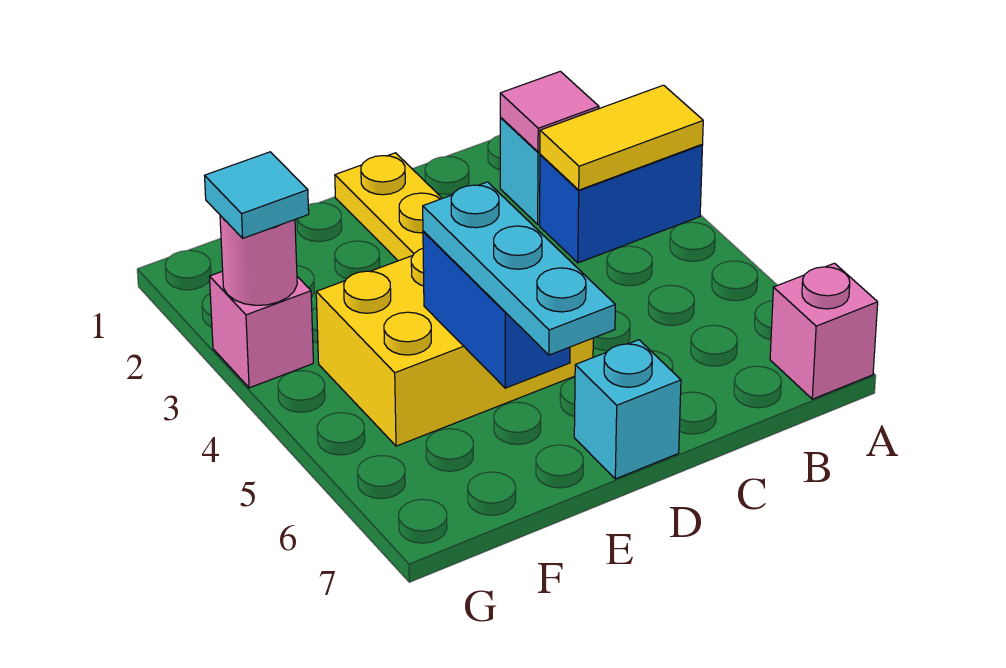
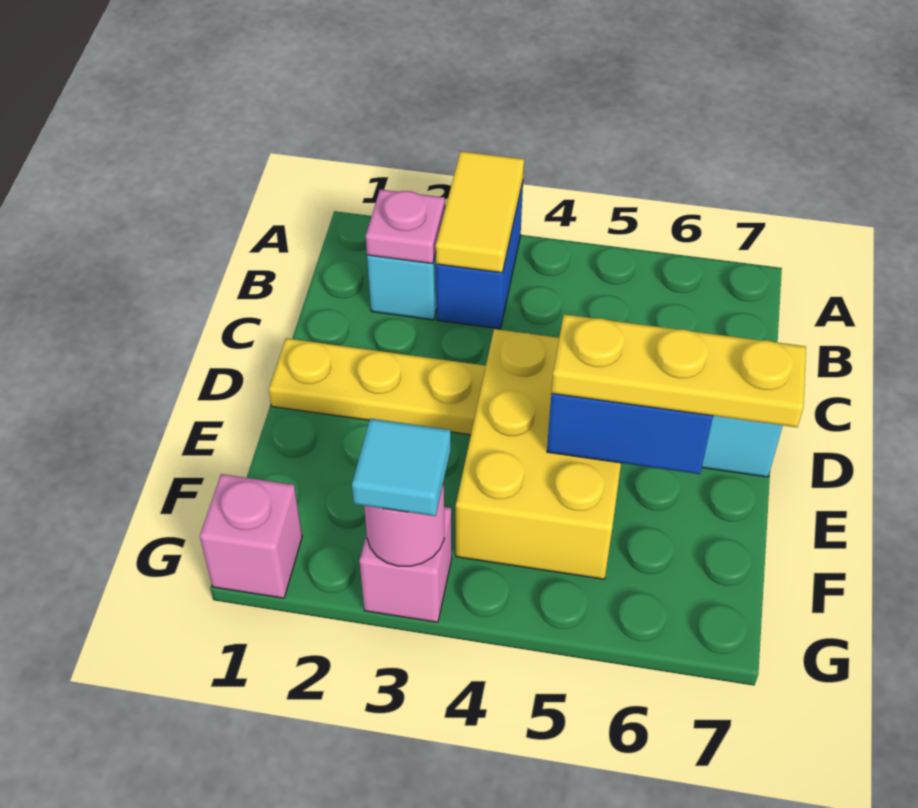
pink brick A7 level 1 -> pink brick G1 level 1
pink tile B2 level 2 -> pink plate B2 level 2
cyan plate E5:E7 level 3 -> yellow plate E5:E7 level 3

